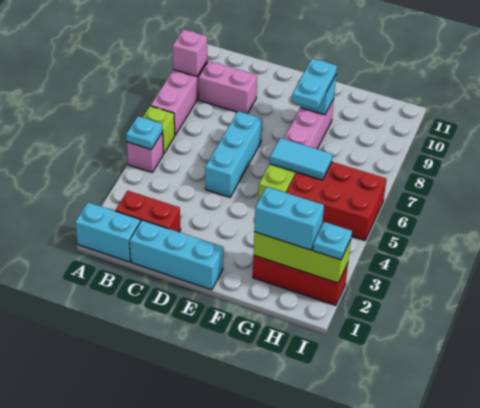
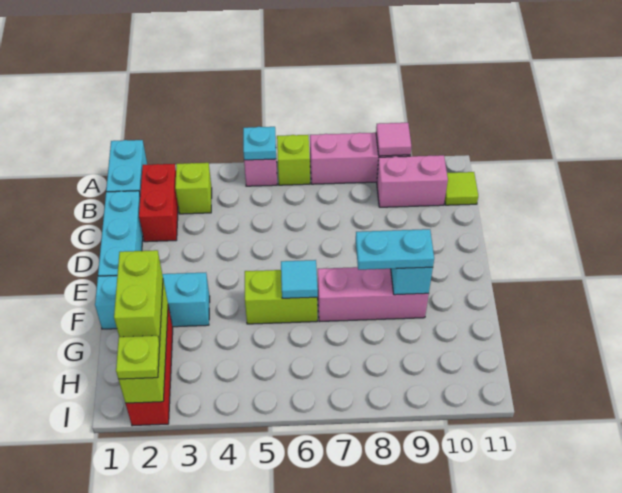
pink brick A9 level 2 -> pink tile A9 level 2
none -> lime brick B3 level 1
pink brick B9:C9 level 1 -> pink brick B9:B10 level 1
none -> lime tile B11 level 1
cyan brick D5:D7 level 1 -> cyan brick F1:F3 level 1
cyan tile F6:G6 level 2 -> cyan tile F6 level 2
cyan brick G2:H2 level 3 -> lime brick G2:H2 level 3
red brick G5:I6 level 1 -> none
cyan plate I2 level 3 -> lime plate I2 level 3

